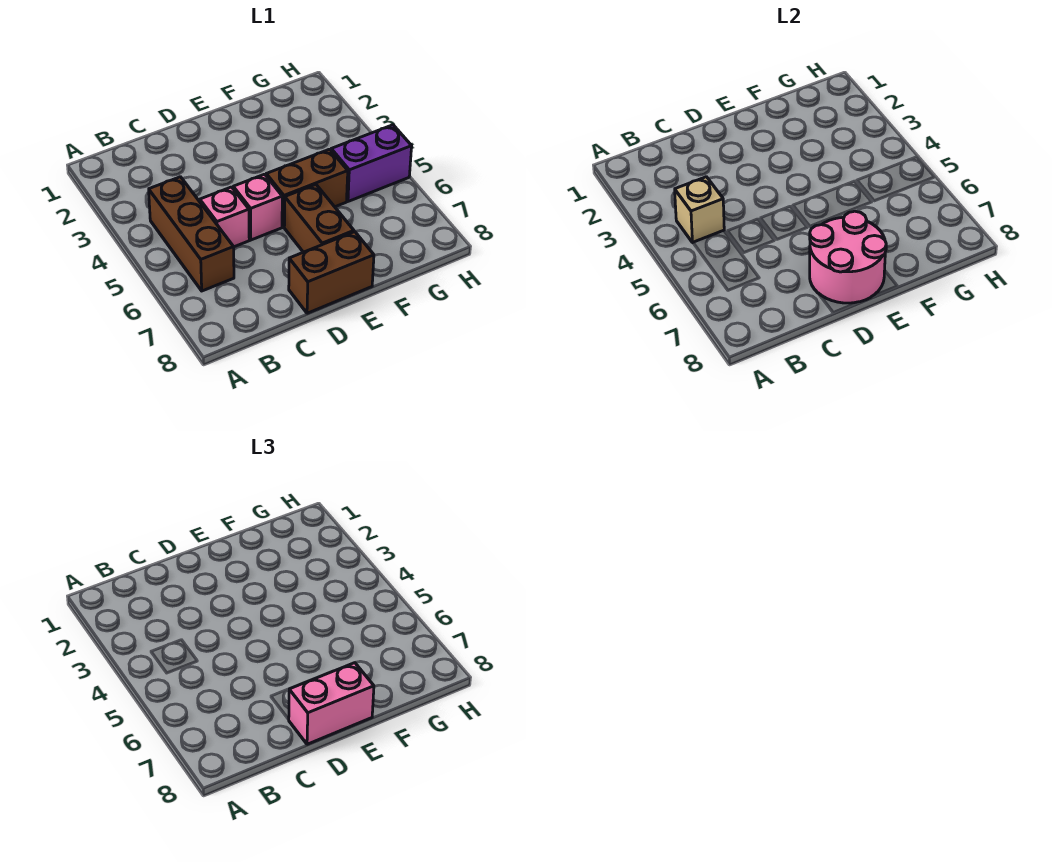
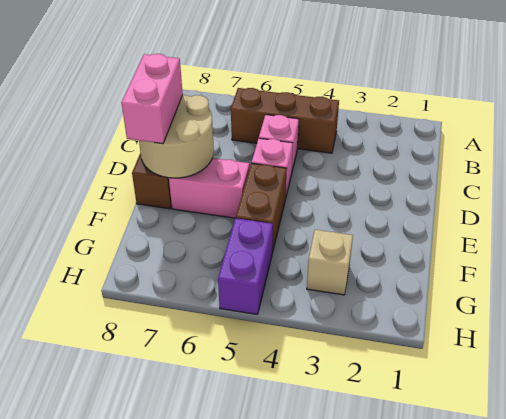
tan brick B4 level 2 -> tan brick G3 level 1
pink round brick D7:E8 level 2 -> tan round brick D7:E8 level 2
brown brick E6:E7 level 1 -> pink brick E6:E7 level 1

